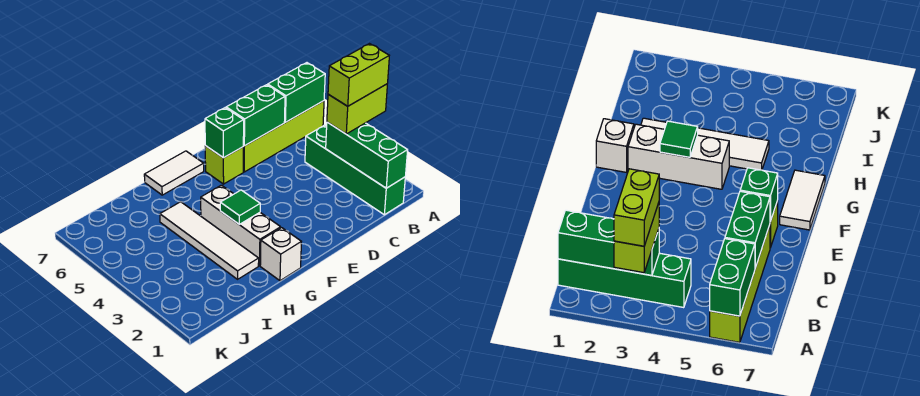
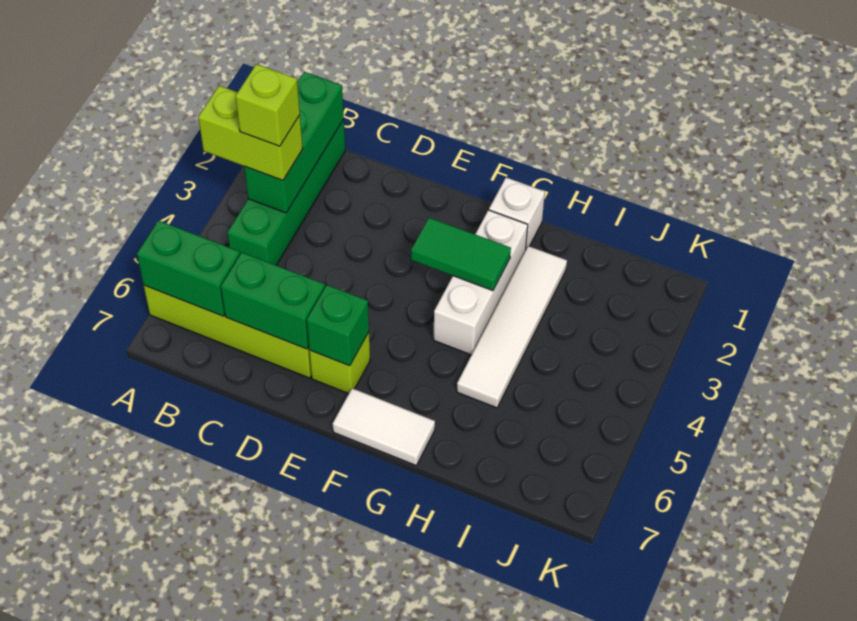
lime brick A3:B3 level 4 -> lime brick B3 level 4
green tile G3 level 2 -> green tile F3:G3 level 2

